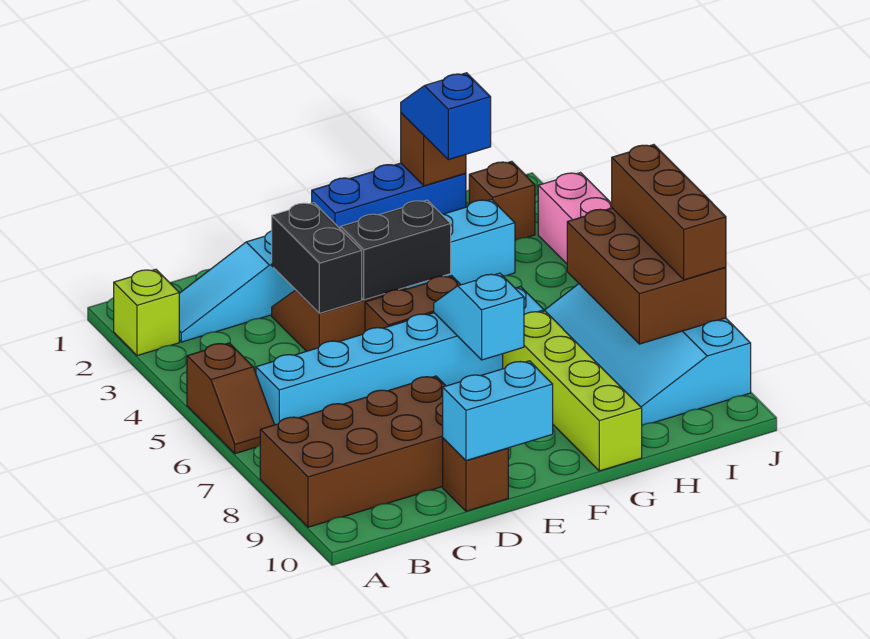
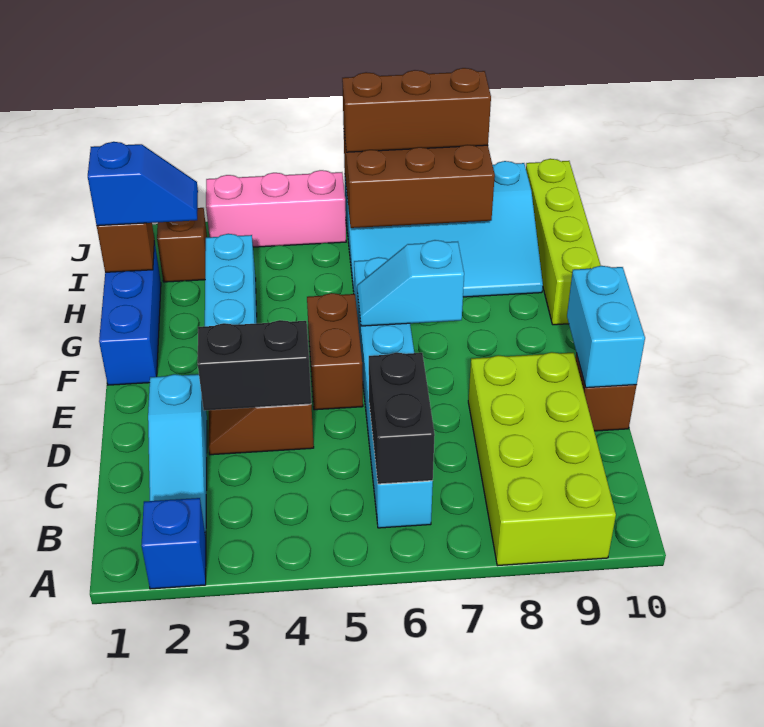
lime brick A2 level 1 -> blue brick A2 level 1
brown slope A5:A6 level 1 top 5 -> none
brown brick A8:D9 level 1 -> lime brick A8:D9 level 1
black brick E4:F4 level 2 -> black brick B6:C6 level 2
lime brick G7:G10 level 1 -> lime brick G10:J10 level 1
blue slope H1:H2 level 3 top 2 -> blue slope H1:H2 level 3 top 1

